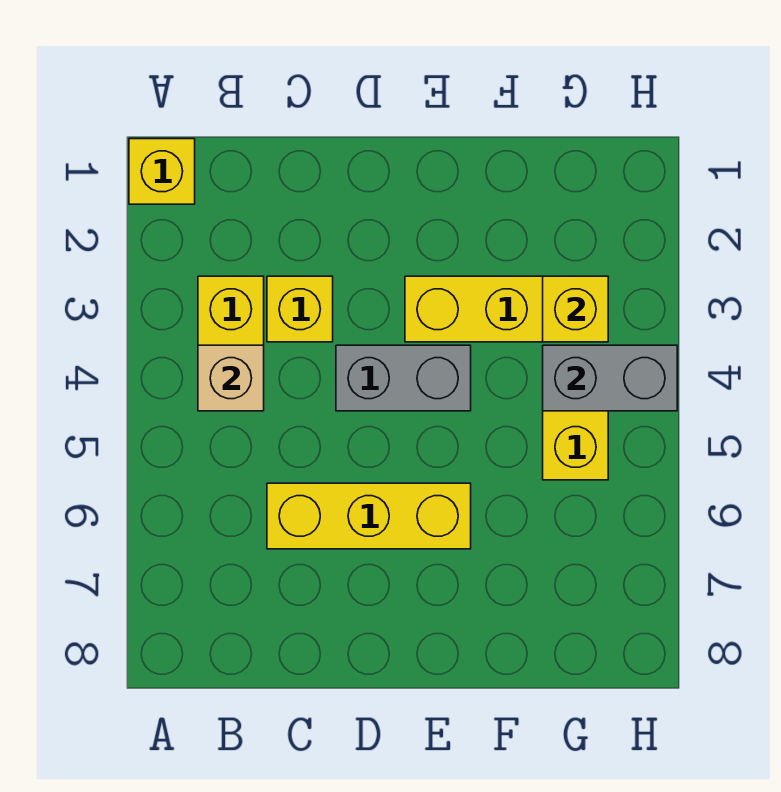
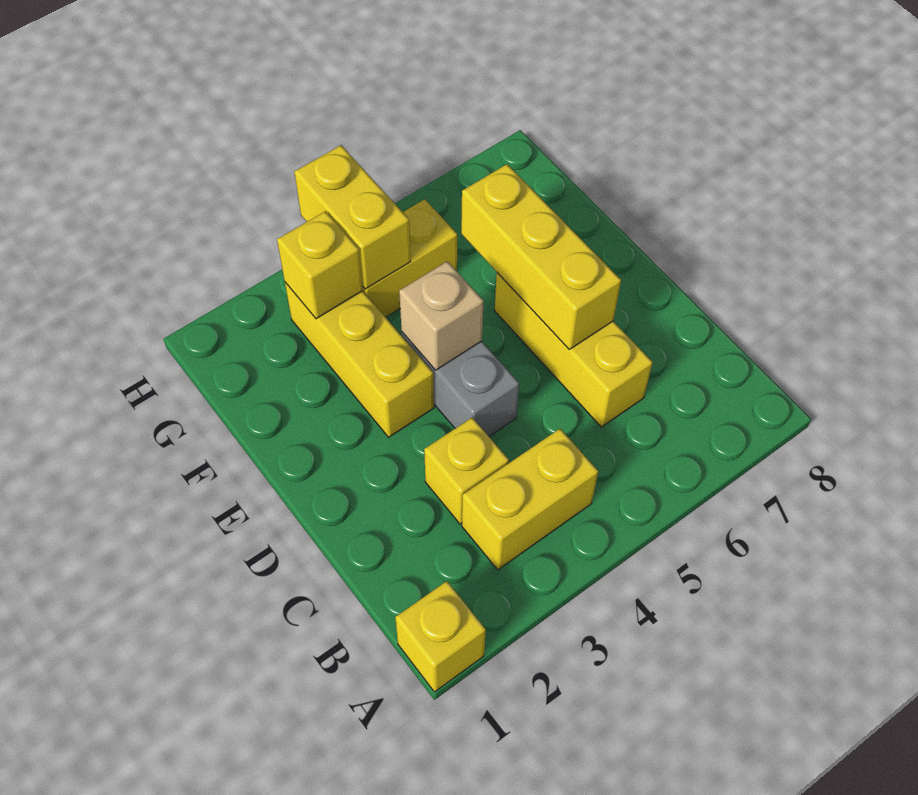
tan brick B4 level 2 -> tan brick E4 level 2
none -> yellow brick D6:F6 level 2
grey brick G4:H4 level 2 -> yellow brick G4:H4 level 2

